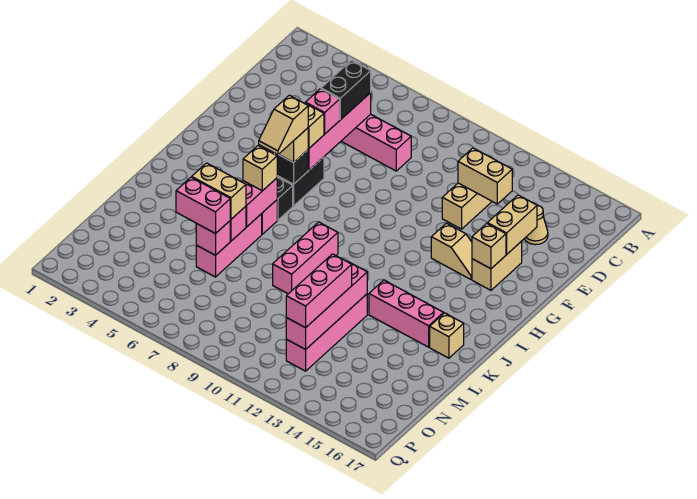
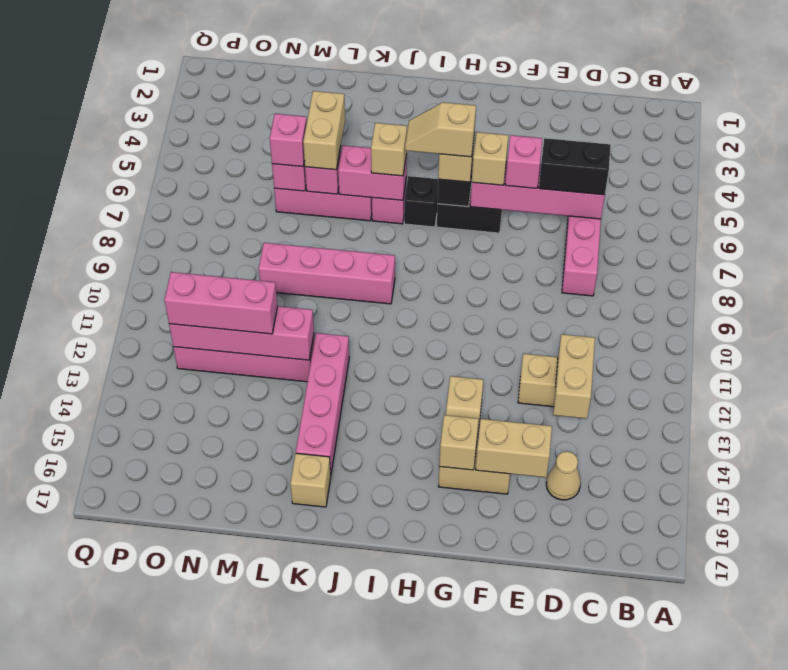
pink brick J9:L9 level 1 -> pink brick J9:M9 level 1
pink brick K13:K15 level 1 -> pink brick K12:K15 level 1
pink brick M5:M6 level 3 -> pink brick M6 level 3

